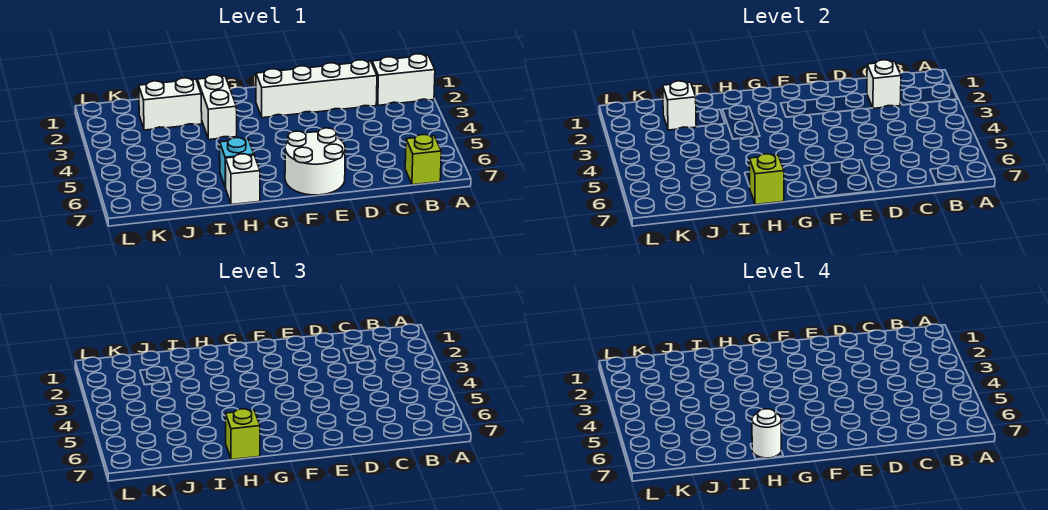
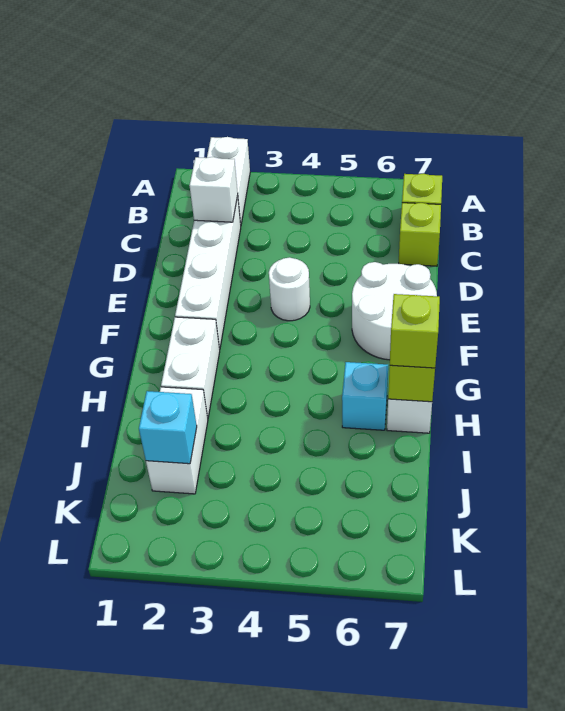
none -> lime brick C7 level 1
white brick H2:H3 level 1 -> white brick G2:H2 level 1
white round brick H7 level 4 -> white round brick E4 level 1
white brick J2 level 2 -> cyan brick J2 level 2

